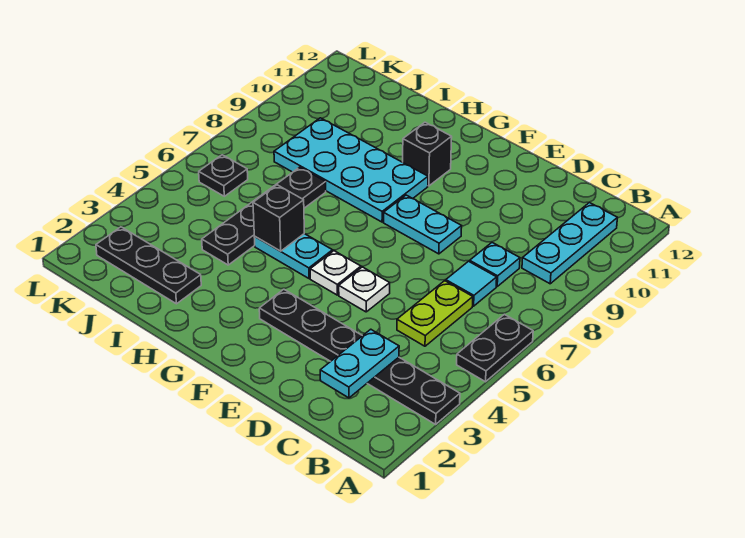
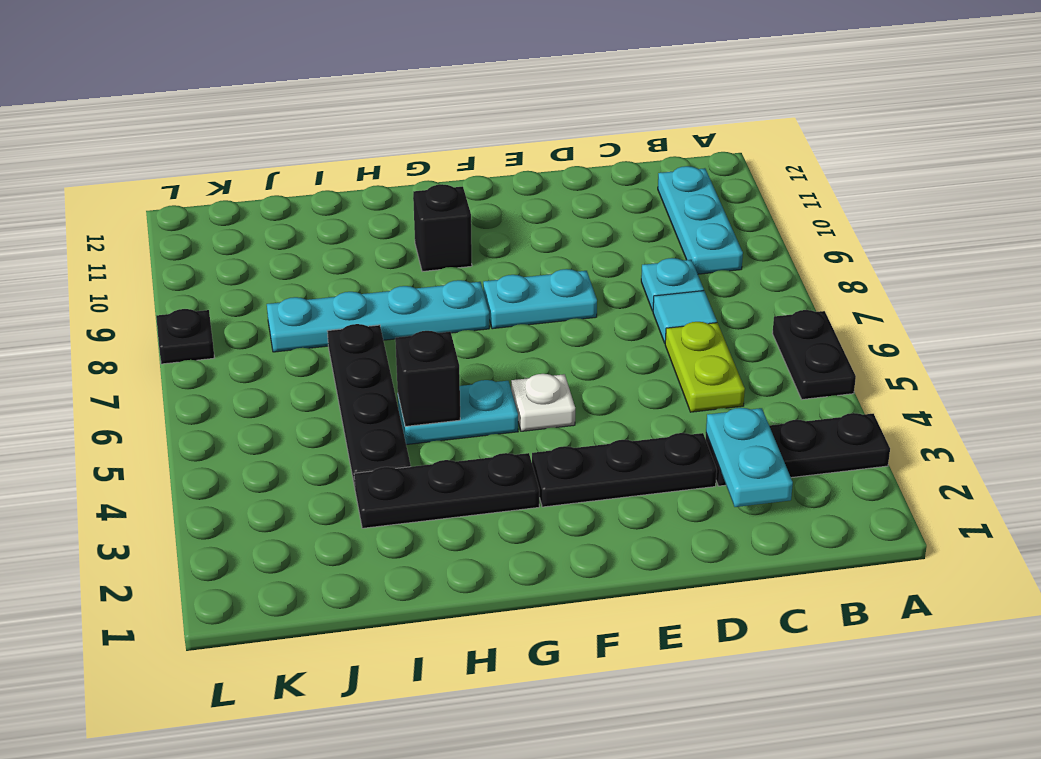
white plate E5 level 1 -> none
cyan plate G8:J9 level 1 -> cyan plate G8:J8 level 1
black plate I2:K2 level 1 -> black plate G3:I3 level 1
black plate K6 level 1 -> black plate L8 level 1

